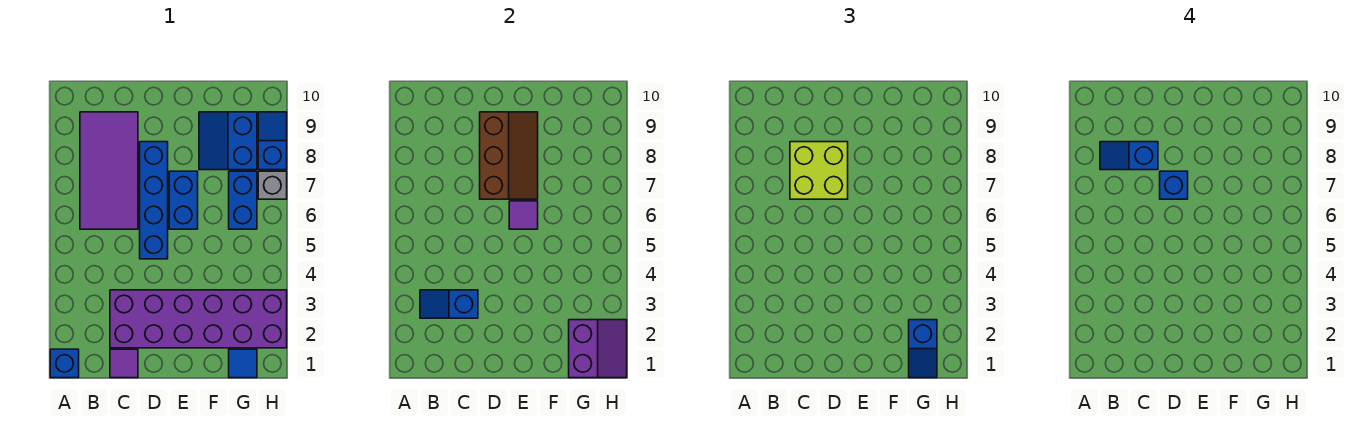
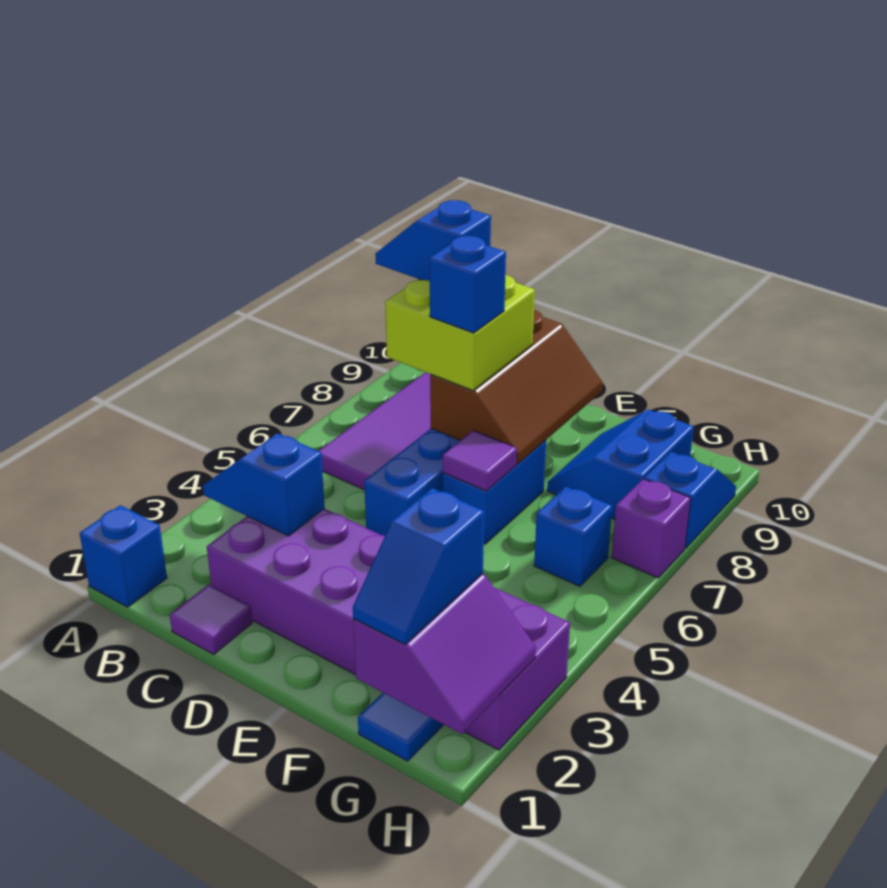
blue brick G6:G7 level 1 -> blue brick G6 level 1
grey brick H7 level 1 -> purple brick H7 level 1

